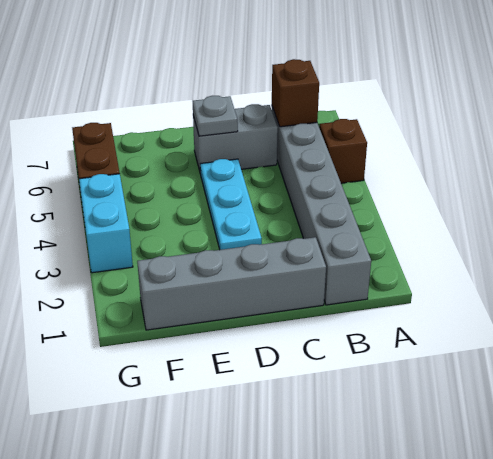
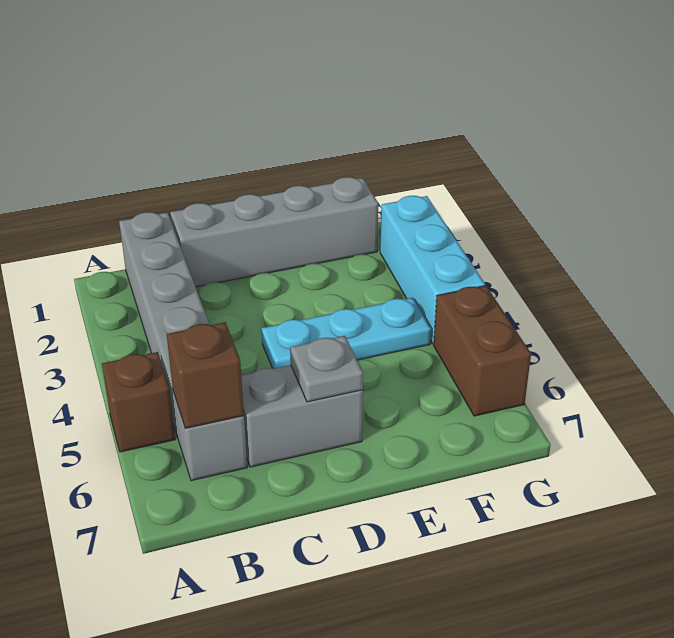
cyan plate D3:D5 level 1 -> cyan plate D4:F4 level 1
cyan brick G3:G4 level 1 -> cyan brick G2:G4 level 1

